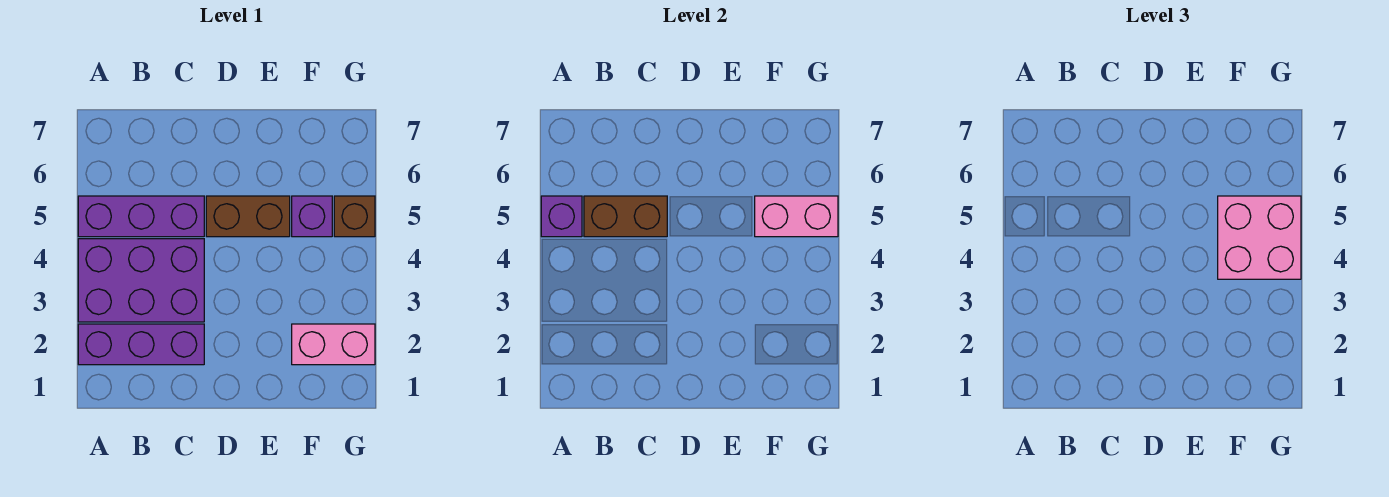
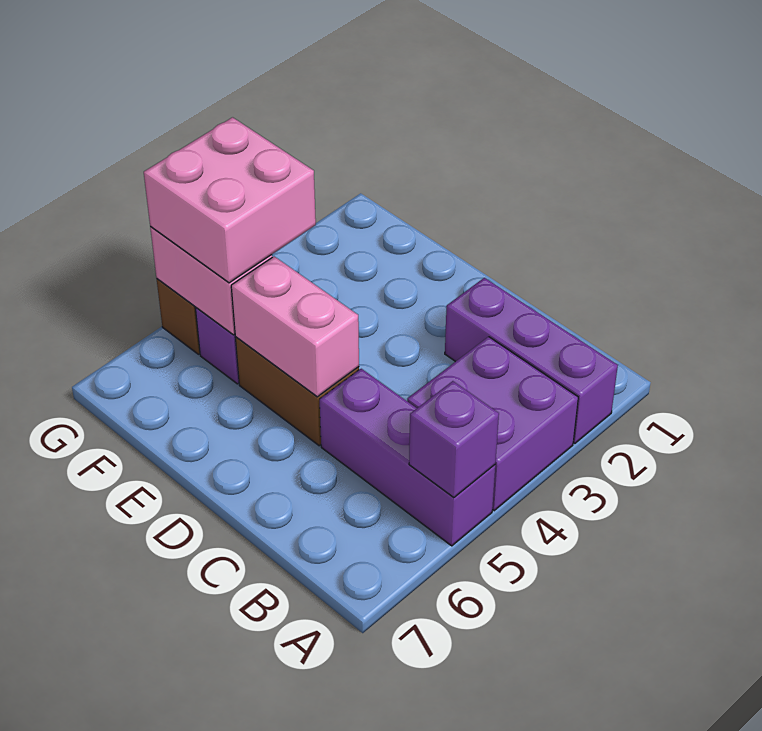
purple brick A3:C4 level 1 -> purple brick A3:B4 level 1
brown brick B5:C5 level 2 -> none
pink brick F2:G2 level 1 -> pink brick D5:E5 level 2

